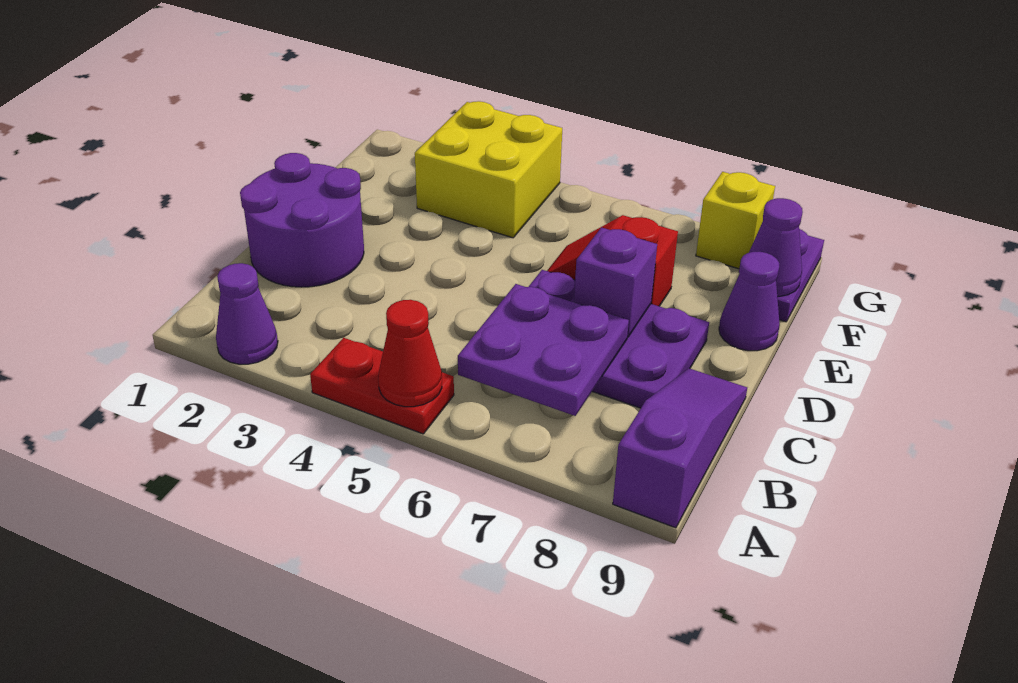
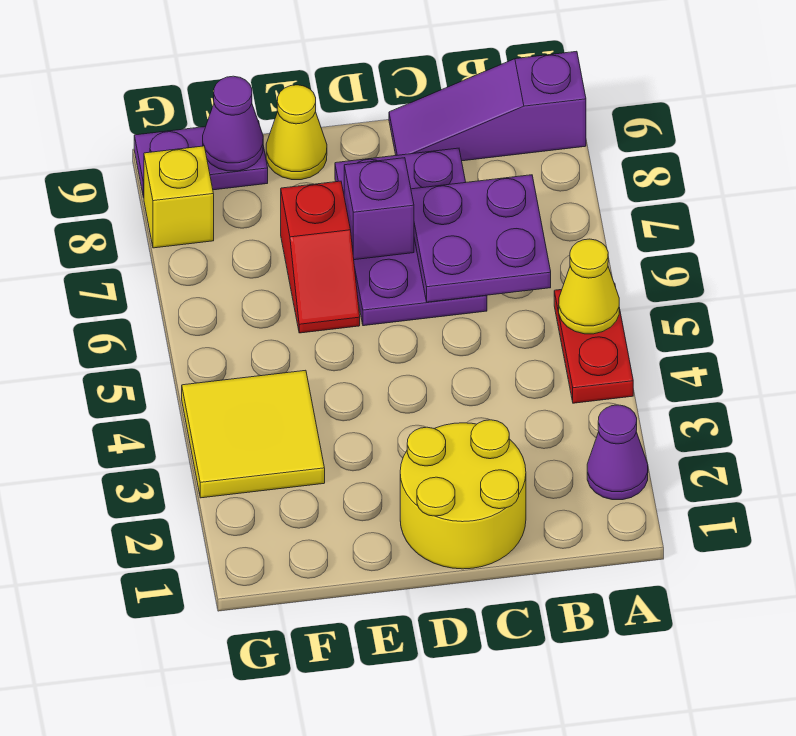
red cone A5 level 2 -> yellow cone A5 level 2
purple round brick C1:D2 level 1 -> yellow round brick C1:D2 level 1
purple cone E9 level 1 -> yellow cone E9 level 1
yellow brick F3:G4 level 1 -> yellow tile F3:G4 level 1

